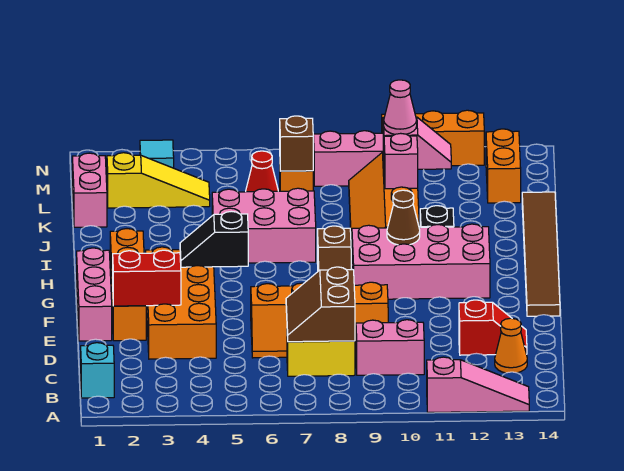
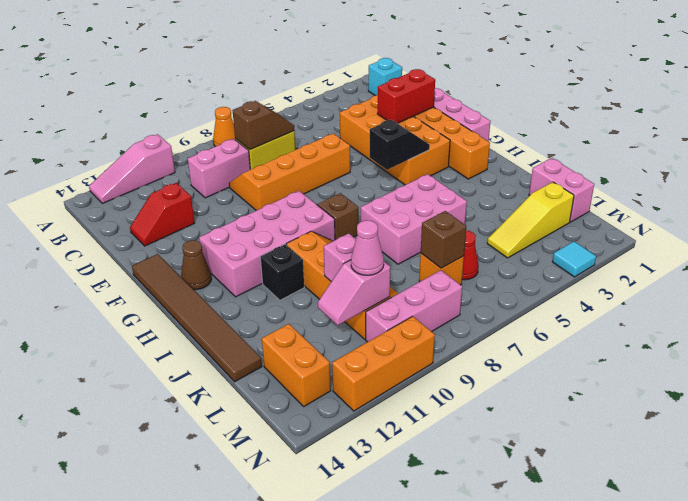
brown slope C7:D8 level 2 top 8 -> brown slope C7:C8 level 2 top 8
orange cone C13 level 1 -> orange cone A8 level 1
brown cone H10 level 2 -> brown cone G13 level 1

